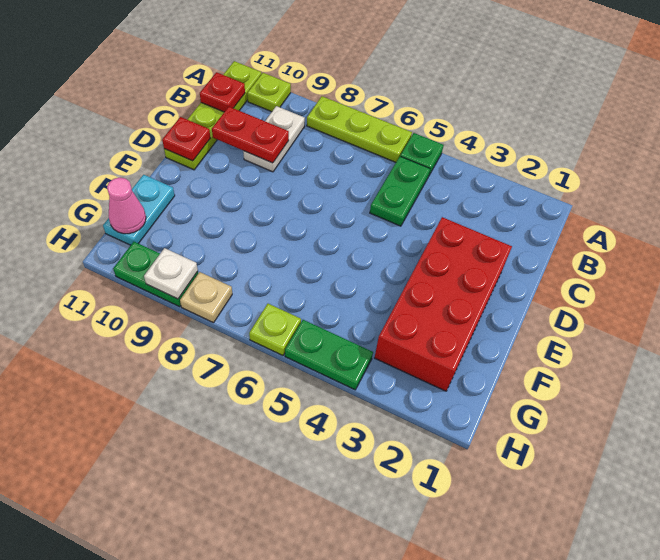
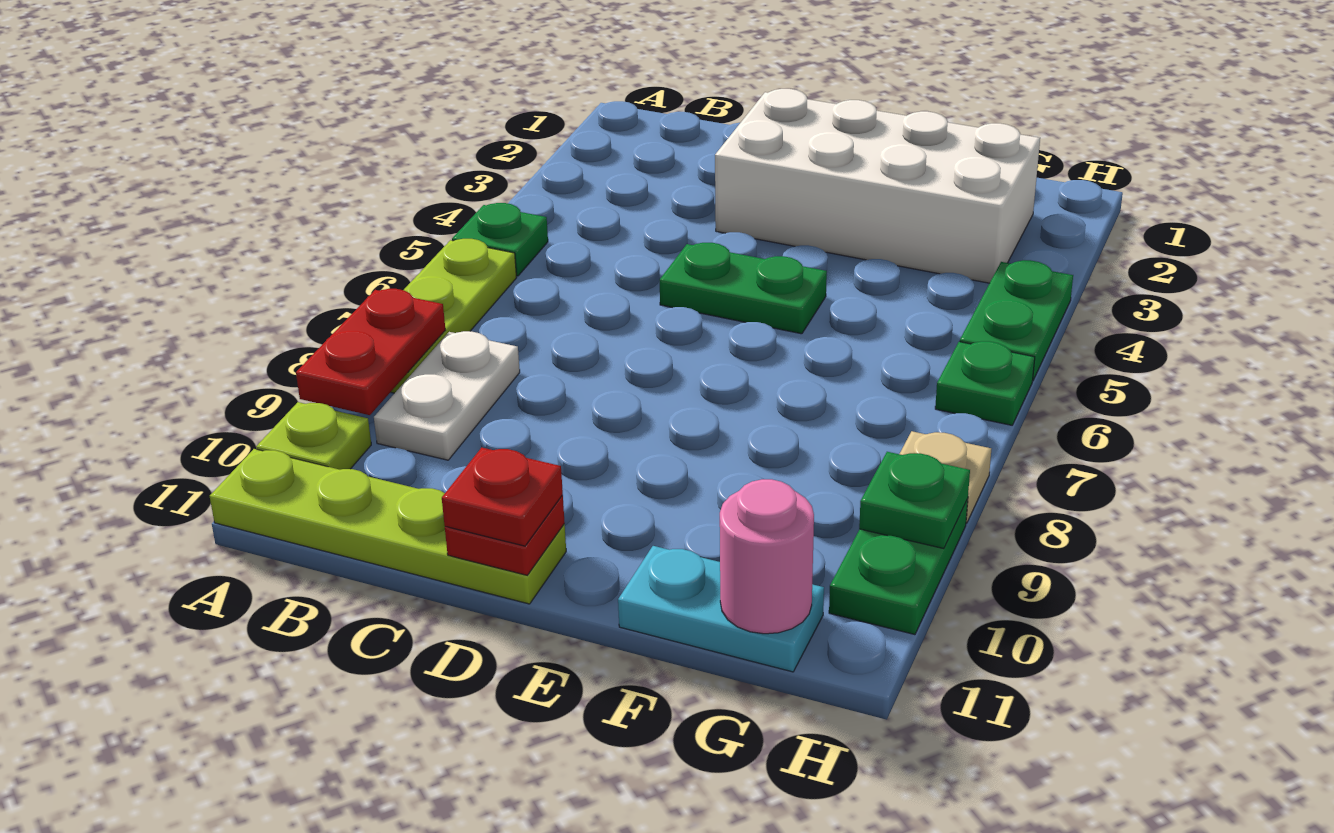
green plate B5:C5 level 1 -> green plate D5:E5 level 1
white plate B9:C9 level 1 -> white plate B8:B9 level 1
red plate B11 level 2 -> red plate D11 level 3
red plate C9:C10 level 2 -> red plate A8:A9 level 2
red brick D2:G3 level 1 -> white brick D2:G3 level 1
pink cone G11 level 2 -> pink round brick G11 level 2
lime plate H6 level 1 -> green plate H6 level 1
white plate H9 level 2 -> green plate H9 level 2

